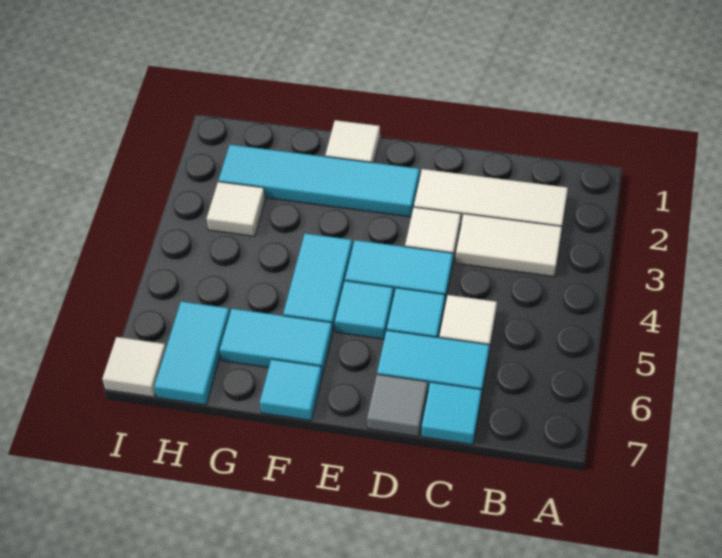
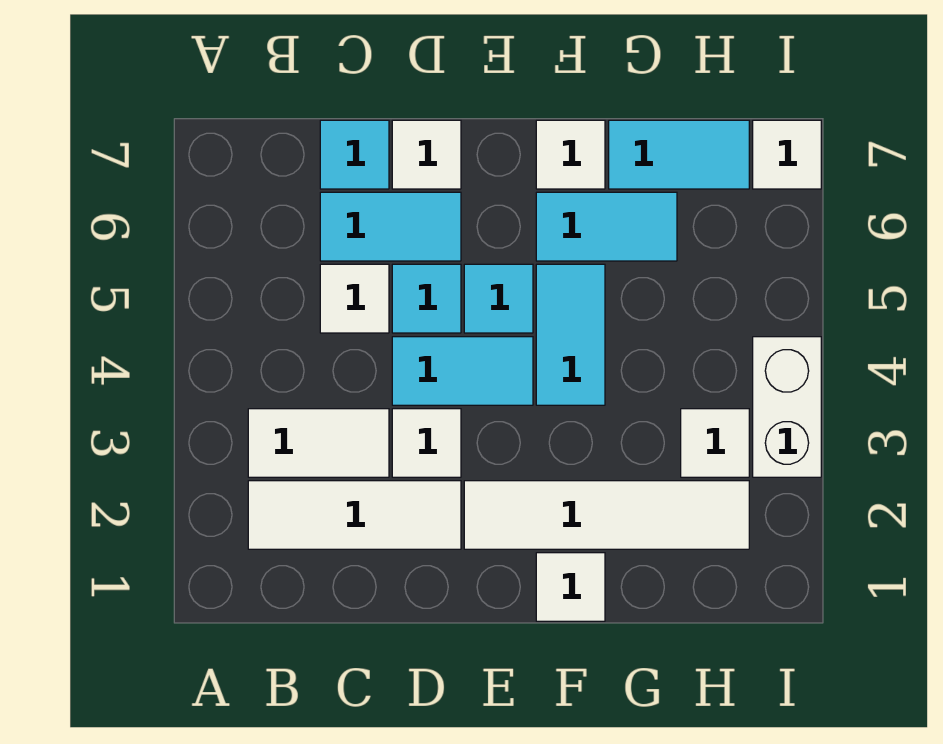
grey tile D7 level 1 -> white tile D7 level 1
cyan tile E2:H2 level 1 -> white tile E2:H2 level 1
cyan tile F7 level 1 -> white tile F7 level 1
cyan tile H6:H7 level 1 -> cyan tile G7:H7 level 1
none -> white brick I3:I4 level 1

